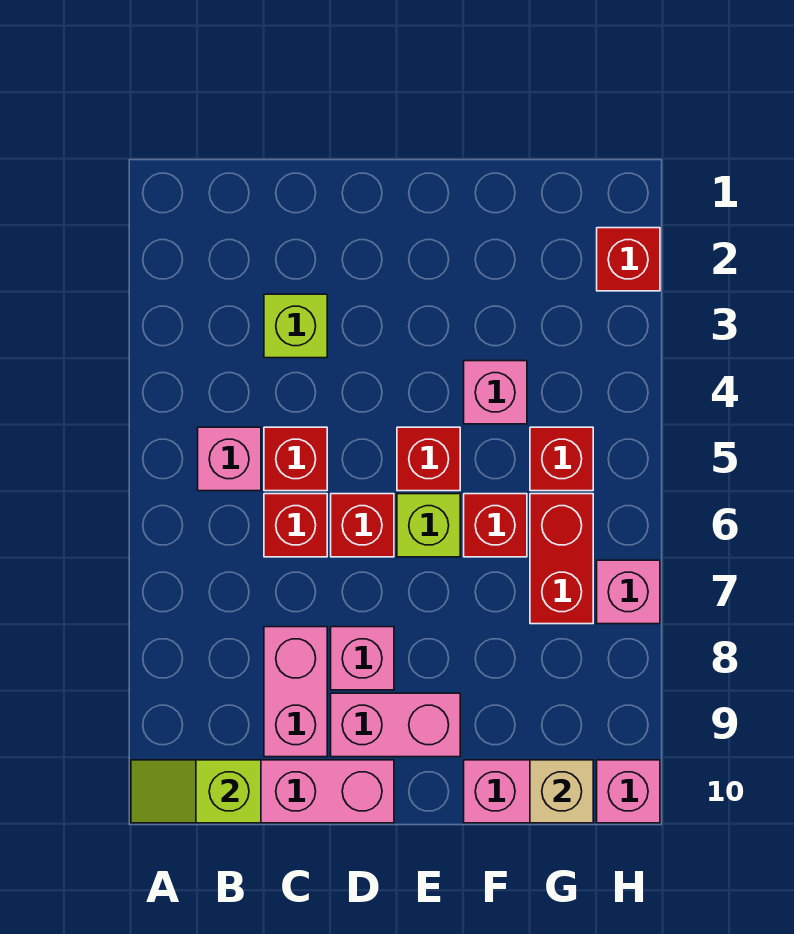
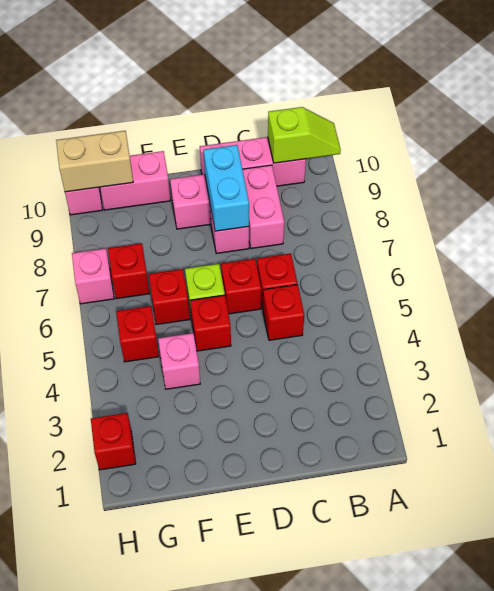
pink brick B5 level 1 -> none
lime brick C3 level 1 -> none
none -> cyan brick D8:D9 level 2
red brick G6:G7 level 1 -> red brick G7 level 1
tan brick G10 level 2 -> tan brick G10:H10 level 2

